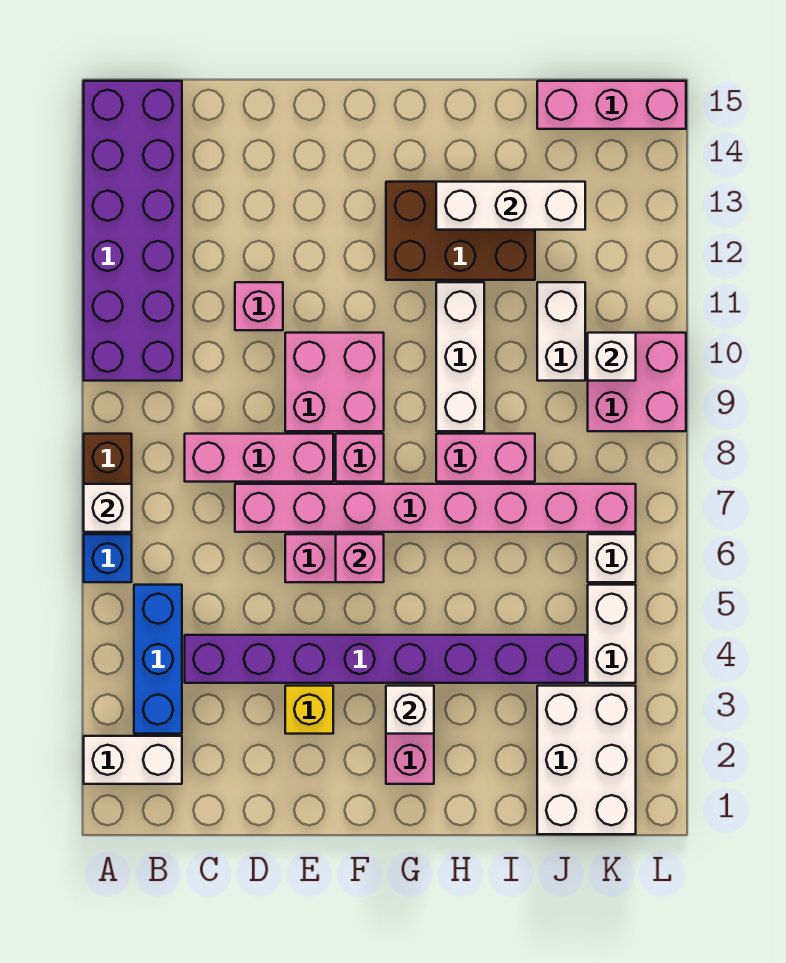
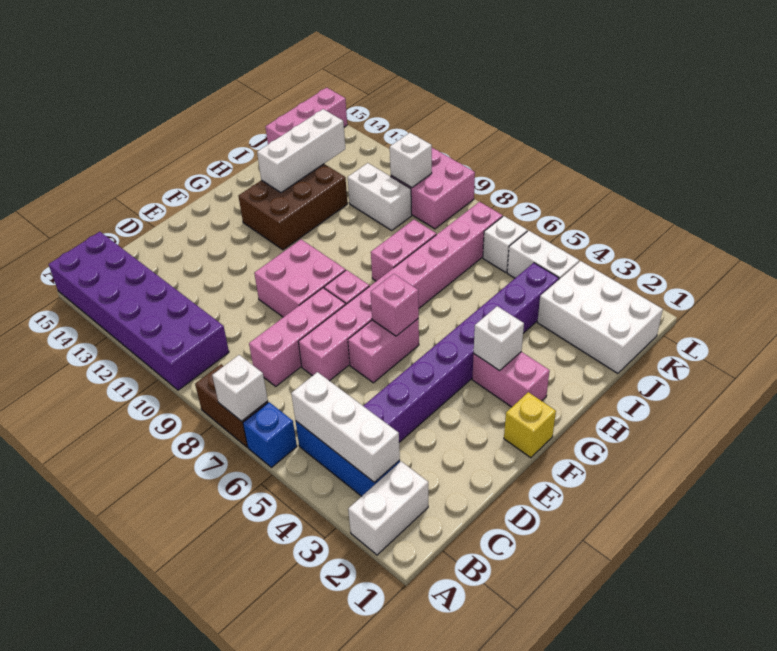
pink brick D11 level 1 -> none
yellow brick E3 level 1 -> yellow brick F1 level 1
white brick H9:H11 level 1 -> white brick B3:B5 level 2

